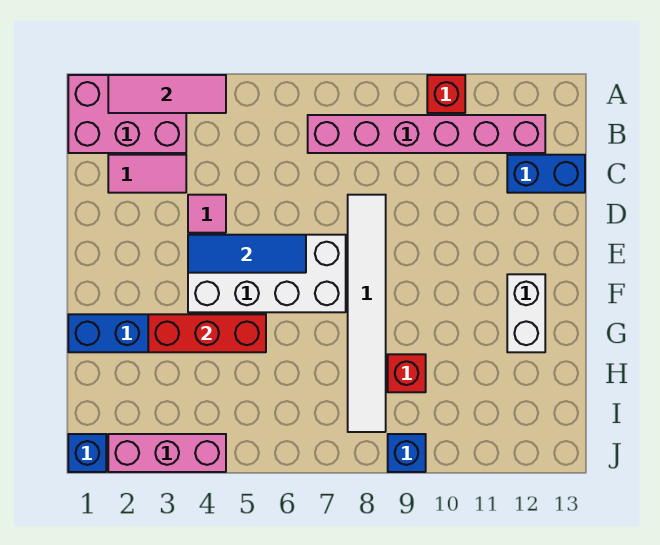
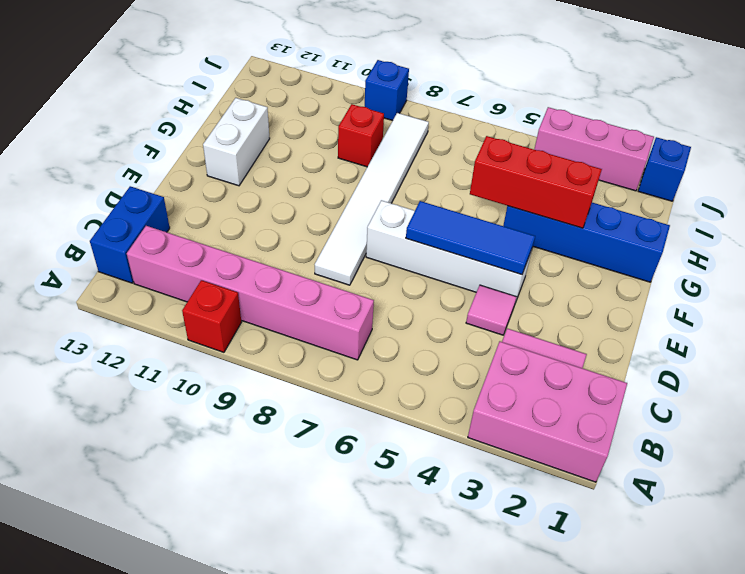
pink tile A2:A4 level 2 -> none
blue brick C12:C13 level 1 -> blue brick B13:C13 level 1
white brick E4:F7 level 1 -> white brick E4:E7 level 1

